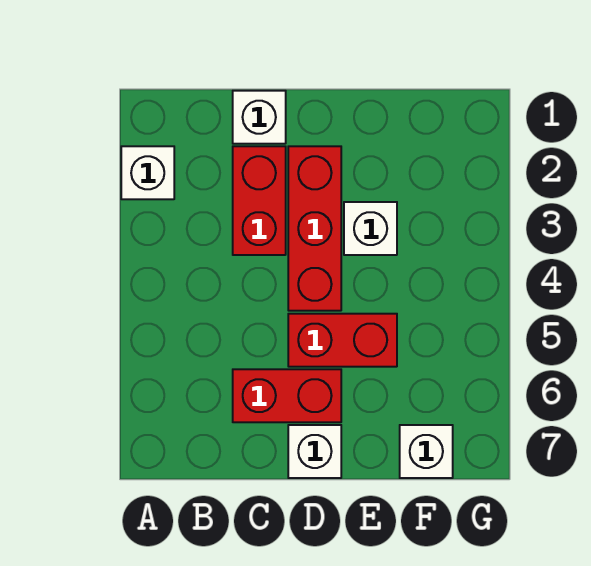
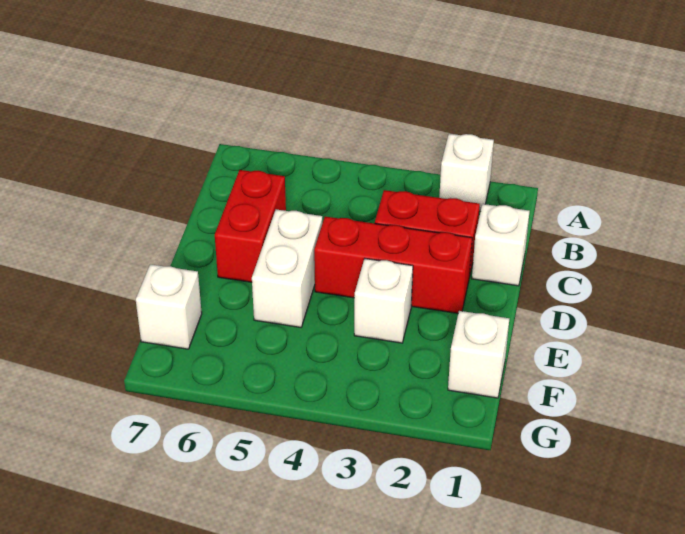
red brick D5:E5 level 1 -> white brick D5:E5 level 1
white brick D7 level 1 -> white brick F1 level 1

